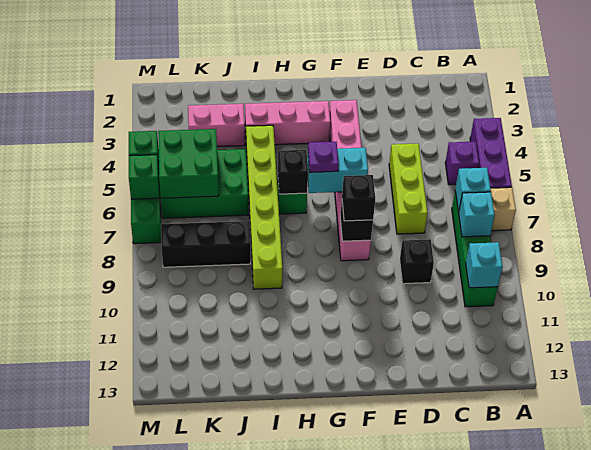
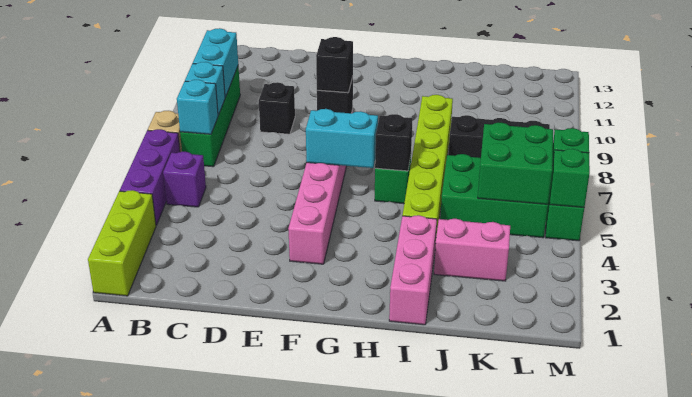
cyan brick B10 level 2 -> cyan brick B9:B10 level 2
lime brick D5:D7 level 1 -> lime brick A1:A3 level 1
pink brick G3:I3 level 1 -> pink brick I1:I3 level 1
purple plate G6 level 3 -> none

